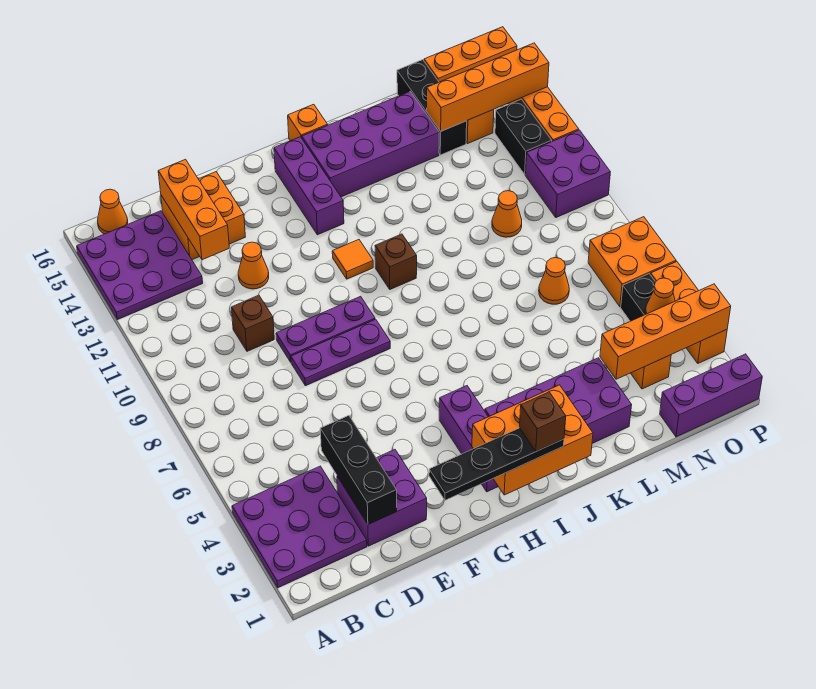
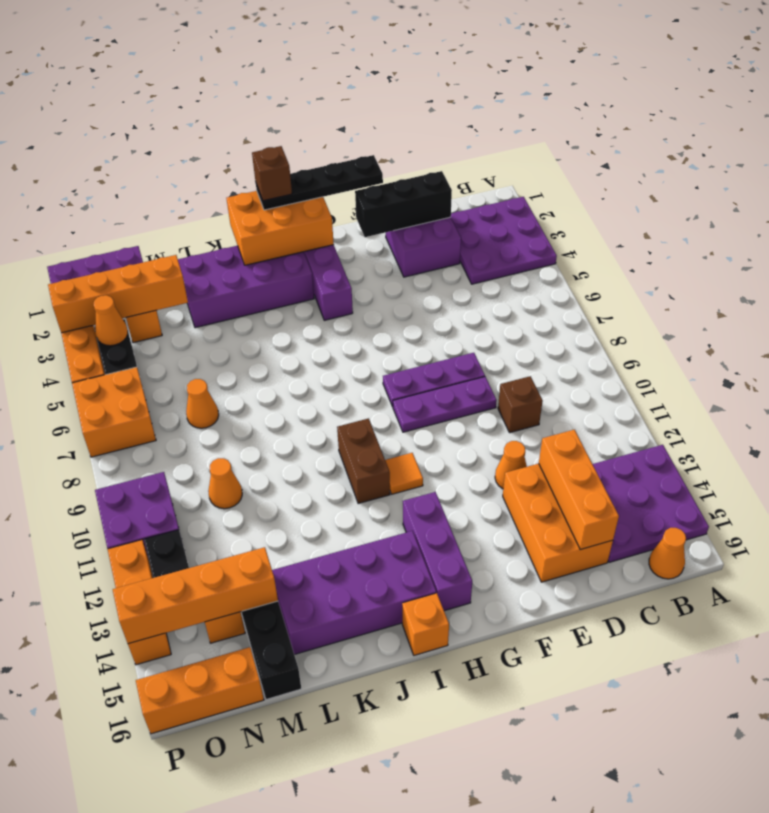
black brick D2:D4 level 2 -> black brick D2:F2 level 2
orange brick D14:E15 level 1 -> orange brick D13:E15 level 1
brown brick I10 level 1 -> brown brick I10:I11 level 1

